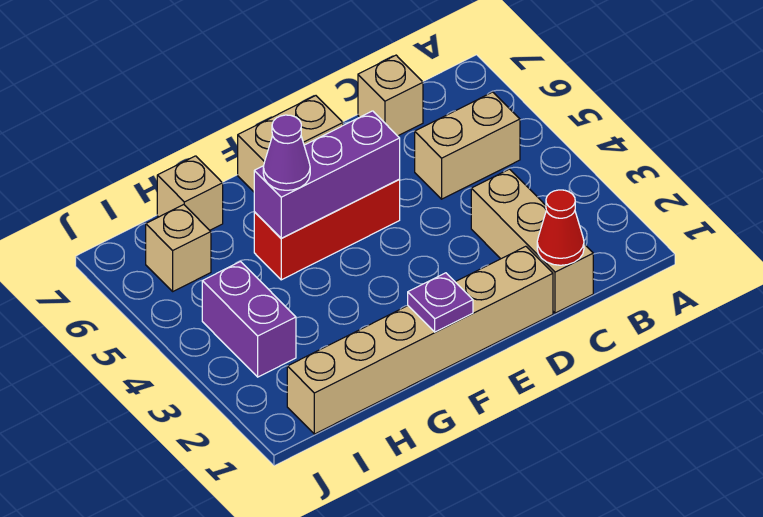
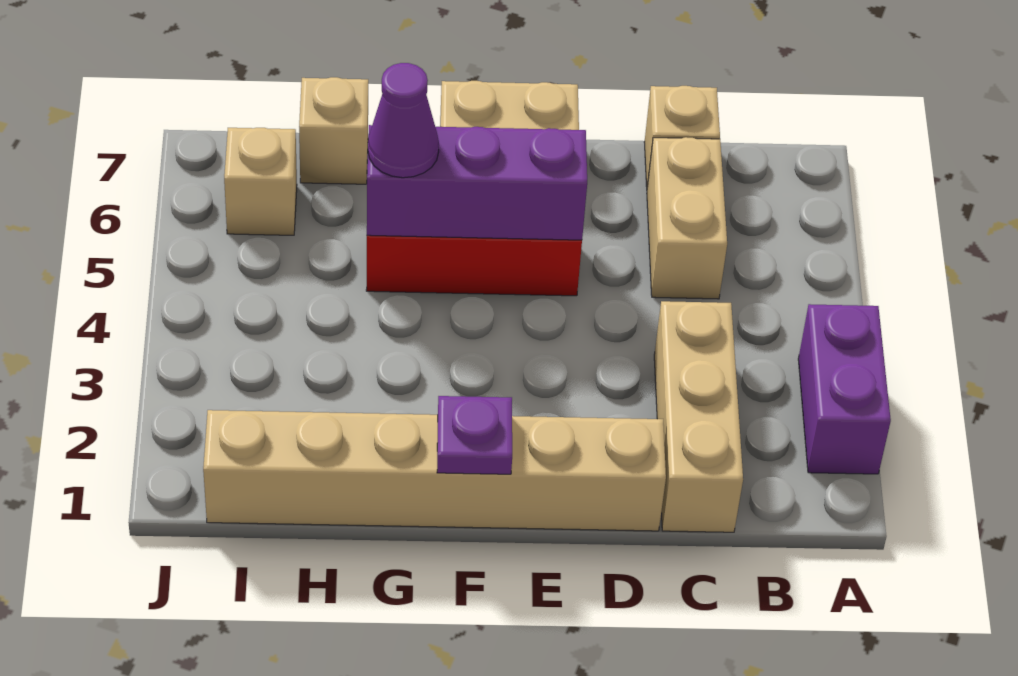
tan brick B5:C5 level 1 -> tan brick C5:C6 level 1
red cone C1 level 2 -> none
purple brick I3:I4 level 1 -> purple brick A2:A3 level 1

